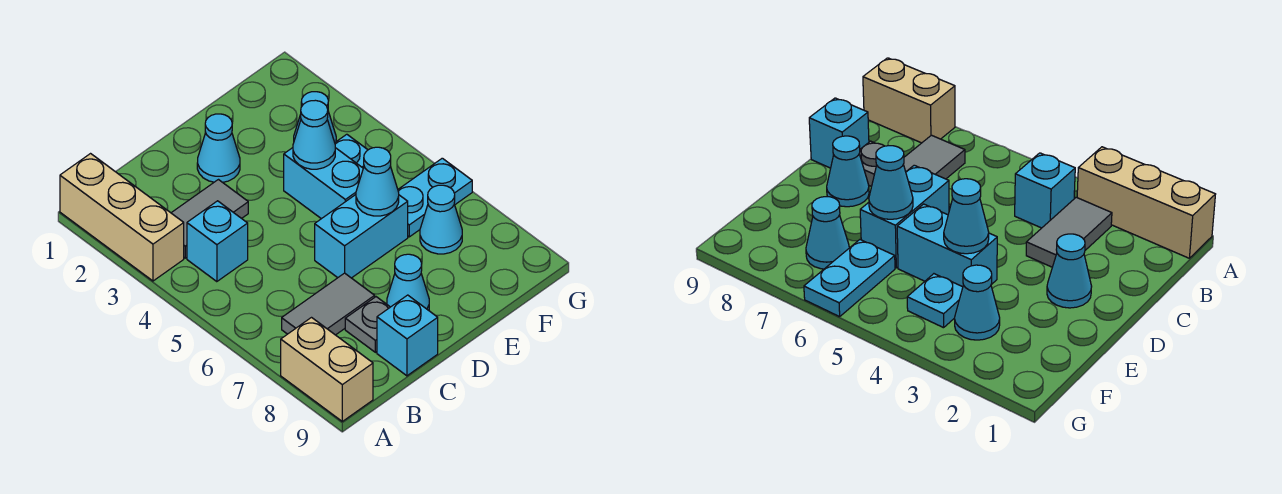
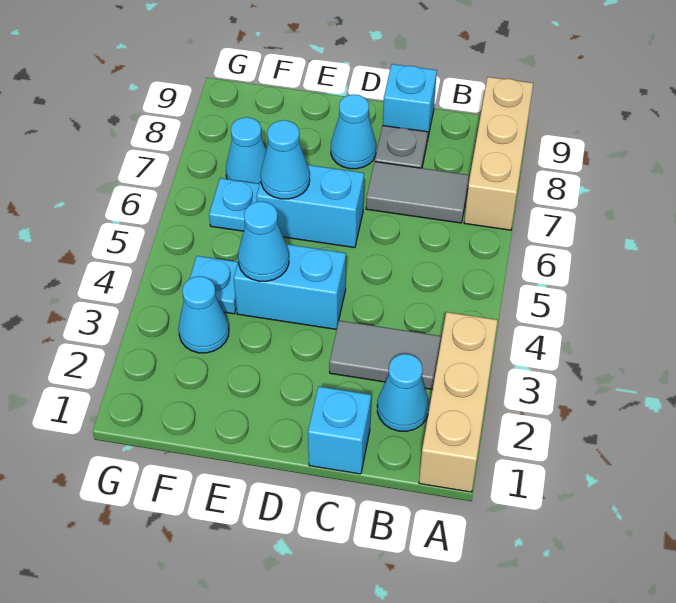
tan brick A8:A9 level 1 -> tan brick A7:A9 level 1
cyan brick B4 level 1 -> cyan brick C1 level 1
cyan cone D2 level 1 -> cyan cone B2 level 1
cyan brick E4:E5 level 1 -> cyan brick D4:E4 level 1
cyan plate F6:G6 level 1 -> cyan plate F6 level 1

